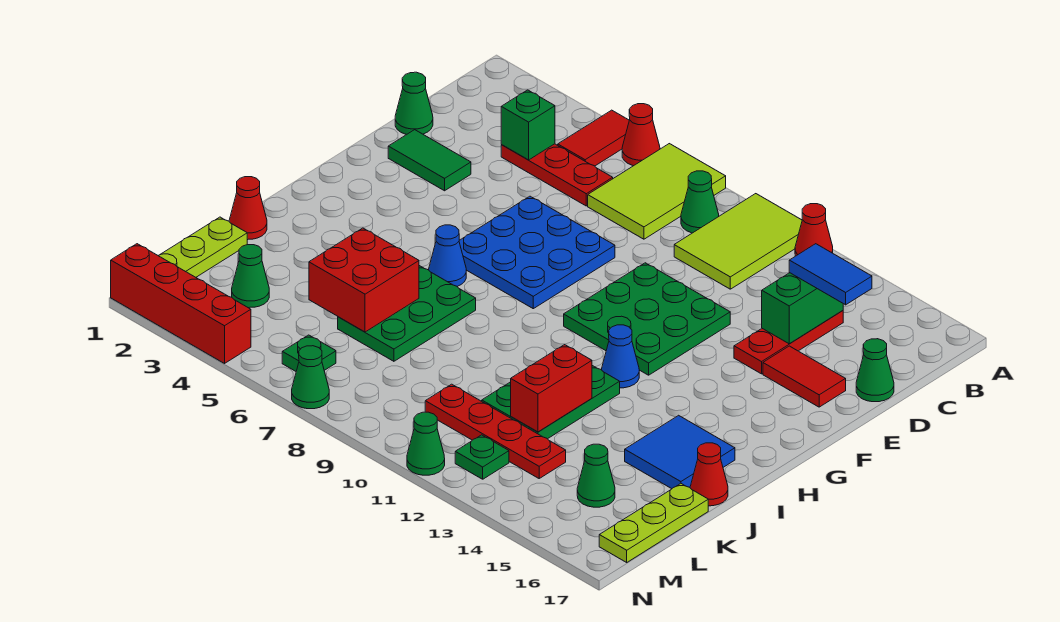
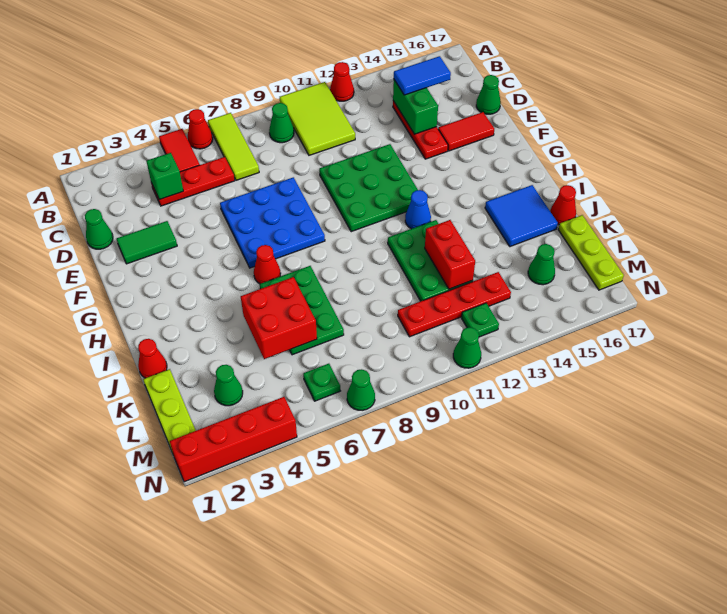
lime tile A7:C8 level 1 -> lime tile A7:C7 level 1
blue cone H6 level 1 -> red cone H6 level 1

